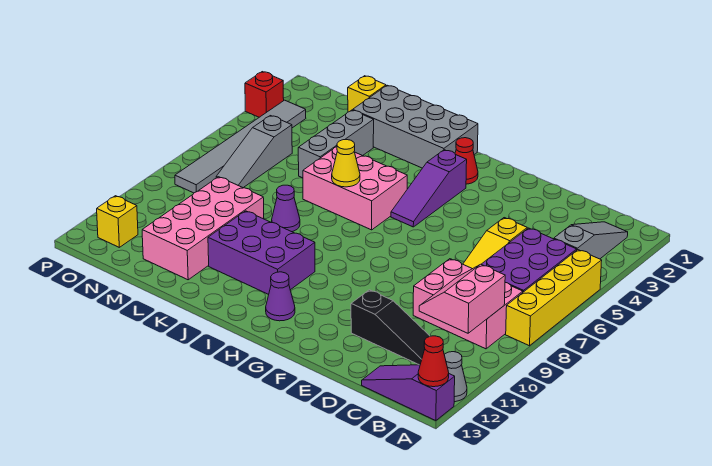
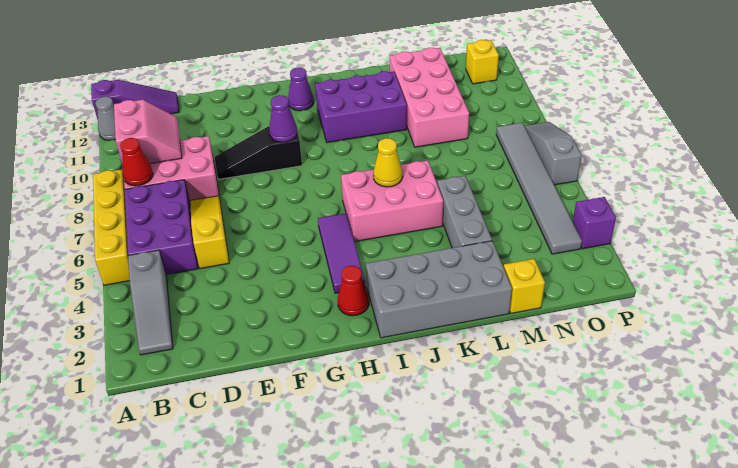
red cone A13 level 2 -> red cone B8 level 2
black slope C11:E11 level 1 top E -> black slope E9:G9 level 1 top G
purple slope H3:H5 level 1 top 3 -> purple tile H3:H5 level 1
purple cone K8 level 1 -> purple cone G9 level 2
grey slope N5:N7 level 1 top 5 -> grey slope P6:P8 level 1 top 6
red brick P3 level 1 -> purple brick P3 level 1

